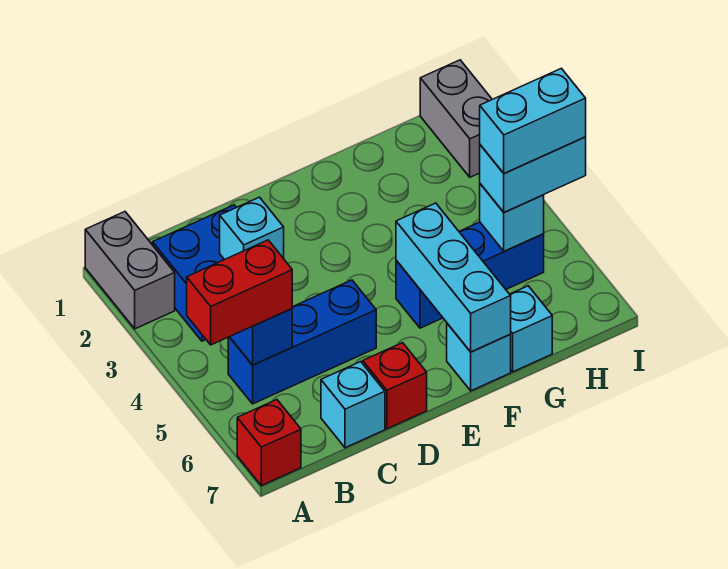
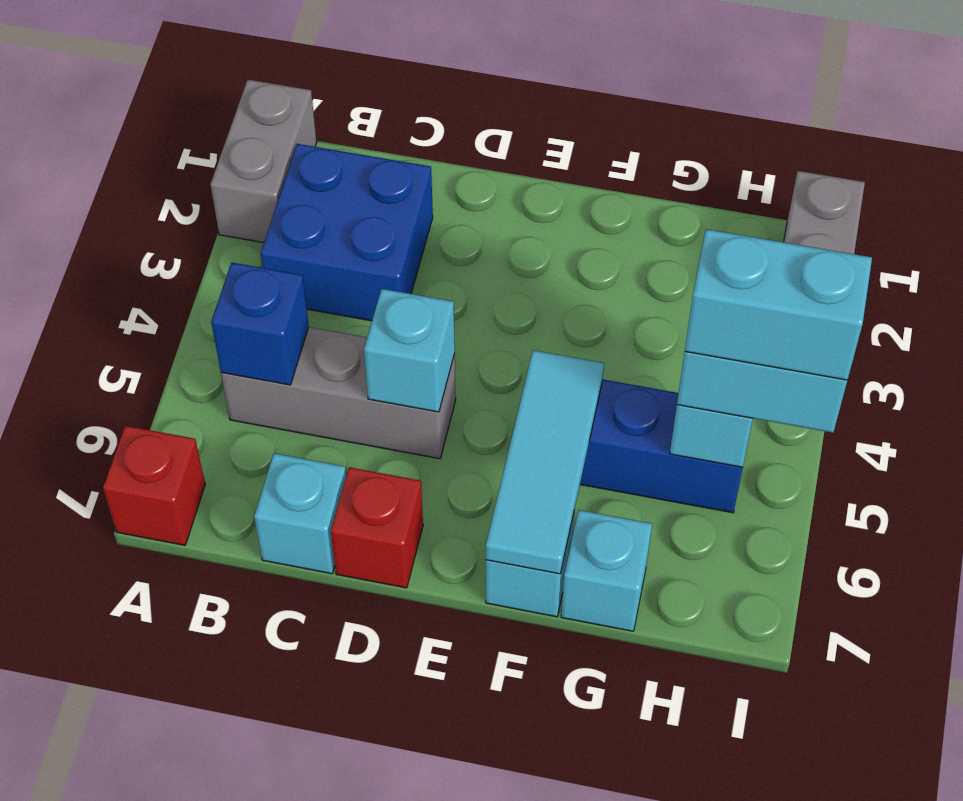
red brick A5:B5 level 3 -> none
blue brick B5:D5 level 1 -> grey brick B5:D5 level 1
cyan brick C3 level 2 -> cyan brick D5 level 2
cyan brick F5:F7 level 2 -> cyan tile F5:F7 level 2

